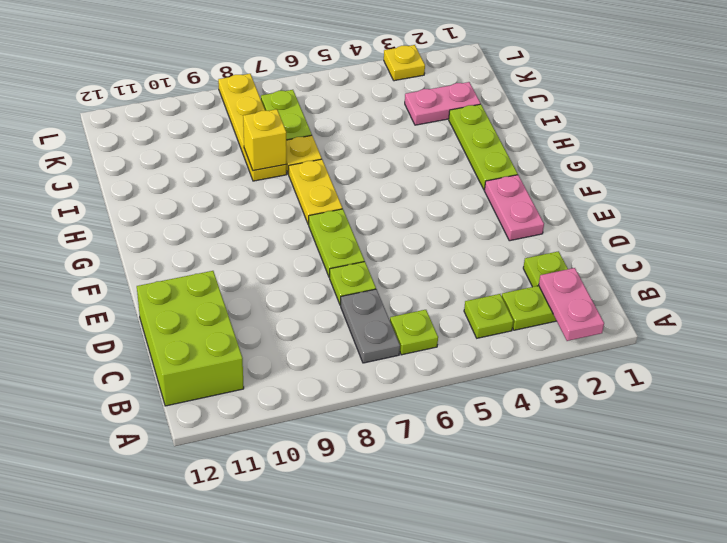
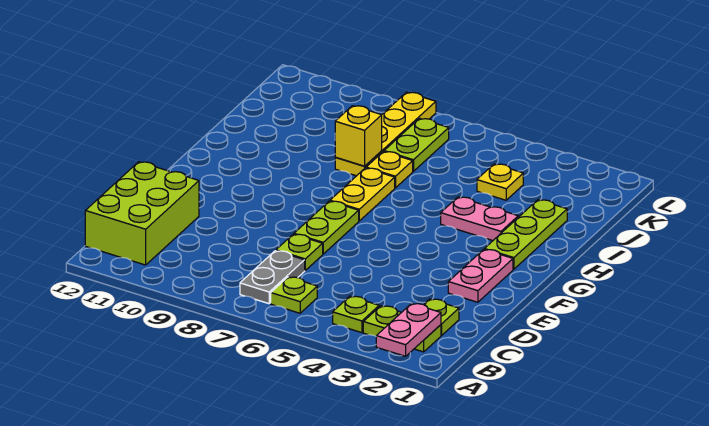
pink plate J2:J3 level 1 -> pink plate H3:H4 level 1
yellow plate L3 level 1 -> yellow plate J4 level 1

